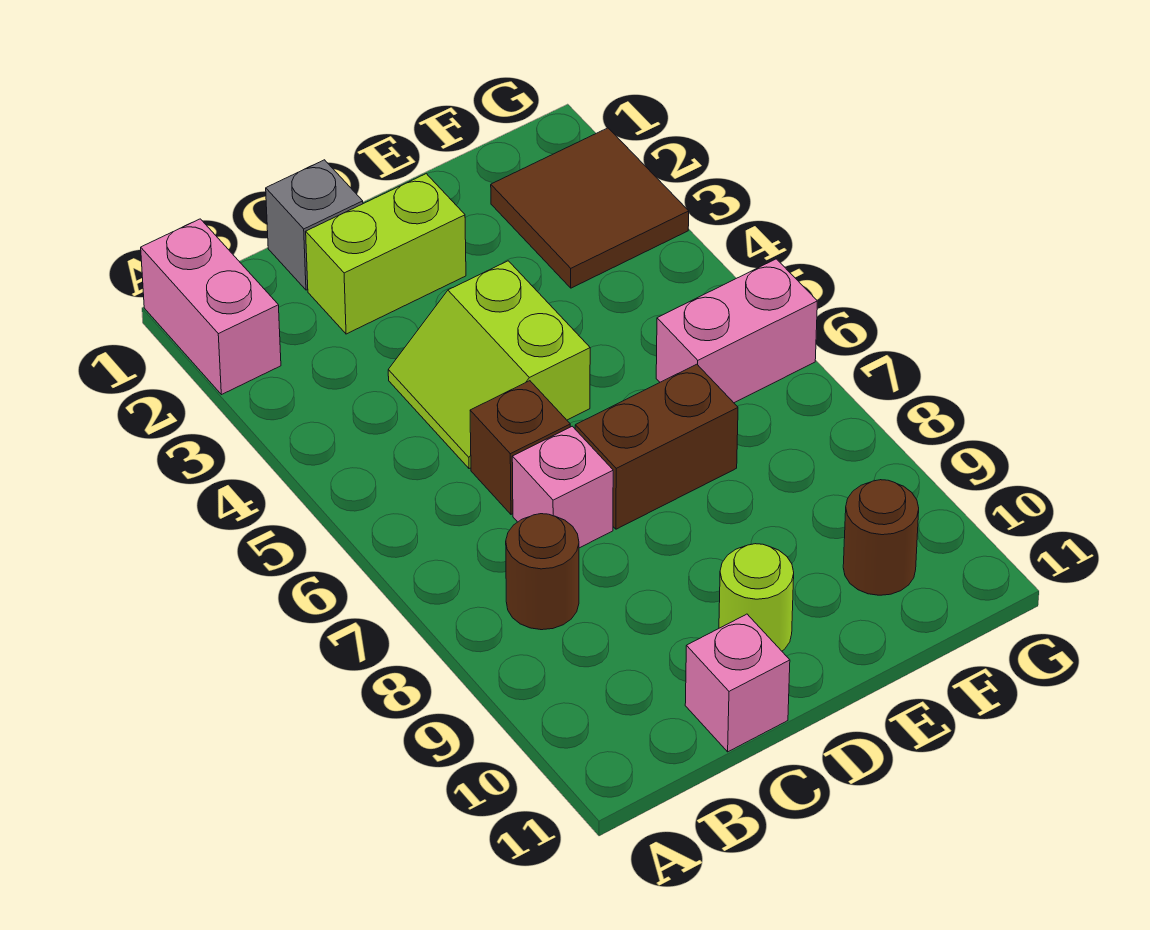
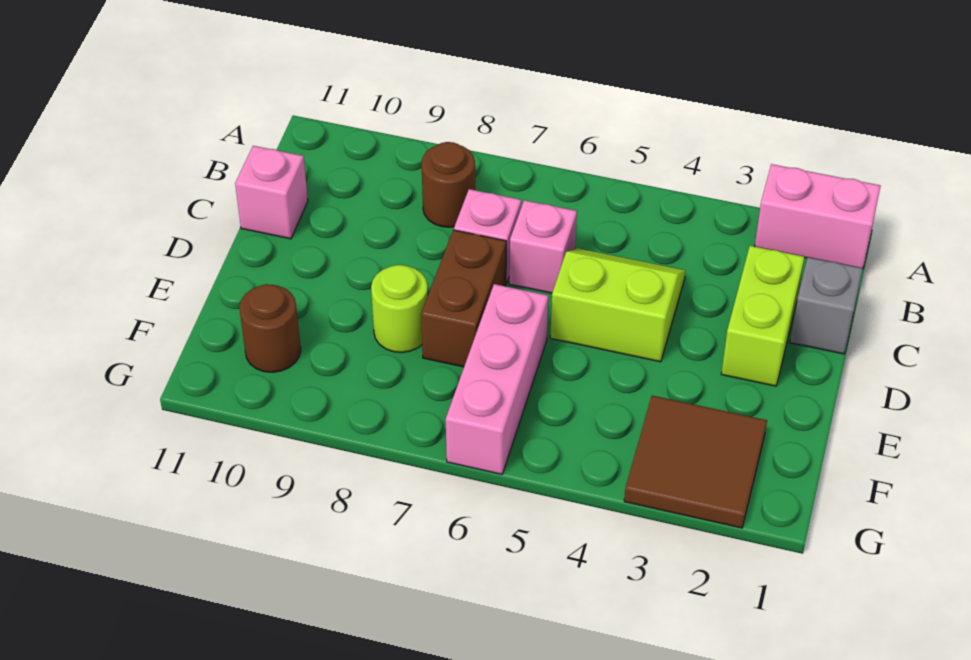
brown brick C6 level 1 -> pink brick C6 level 1
lime round brick D10 level 1 -> lime round brick E8 level 1
pink brick F6:G6 level 1 -> pink brick E6:G6 level 1

